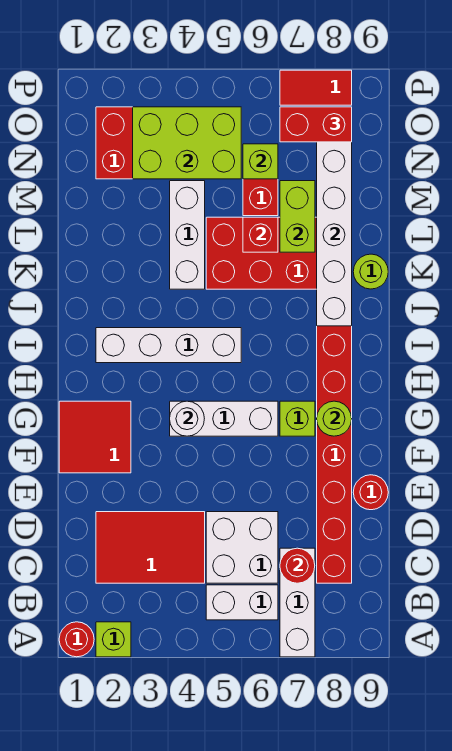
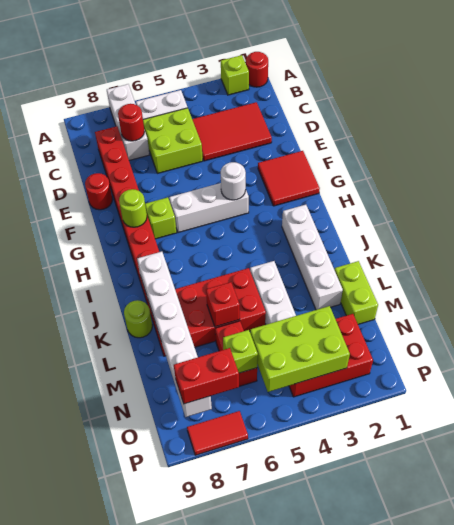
white brick C5:D6 level 1 -> lime brick C5:D6 level 1
white brick I2:I5 level 1 -> white brick I2:L2 level 1
lime brick L7:M7 level 2 -> lime brick L1:M1 level 1

